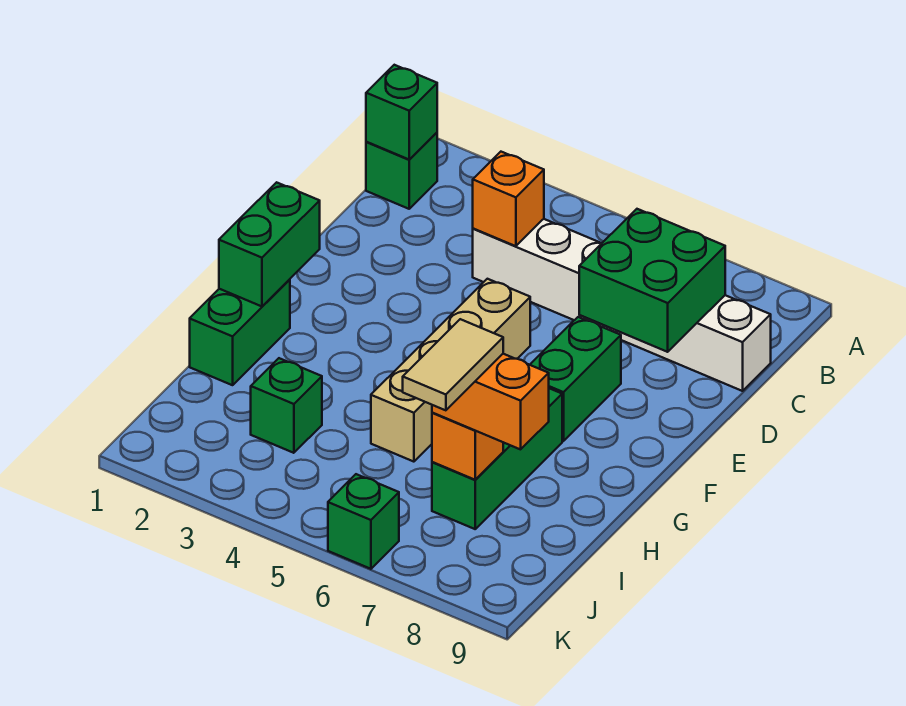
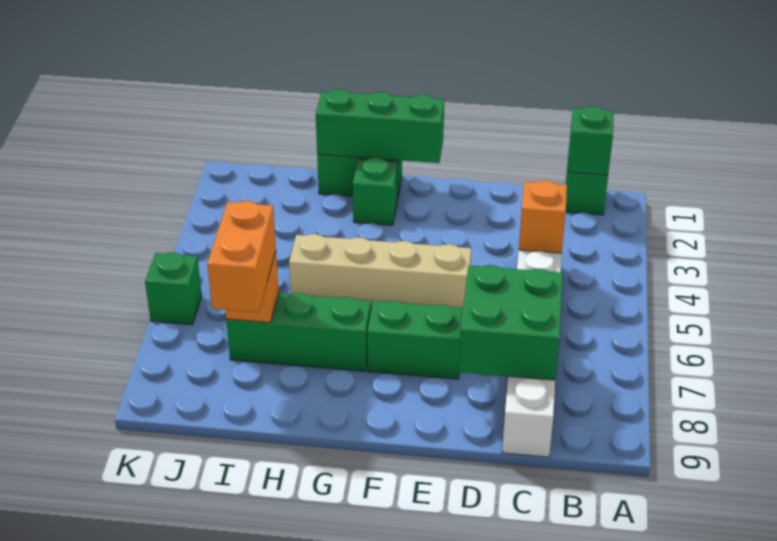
green brick F1:G1 level 2 -> green brick F1:H1 level 2
green brick I3 level 1 -> green brick G2 level 1
tan tile I7:J7 level 4 -> none

